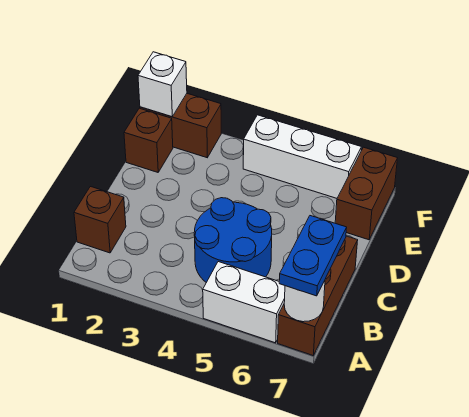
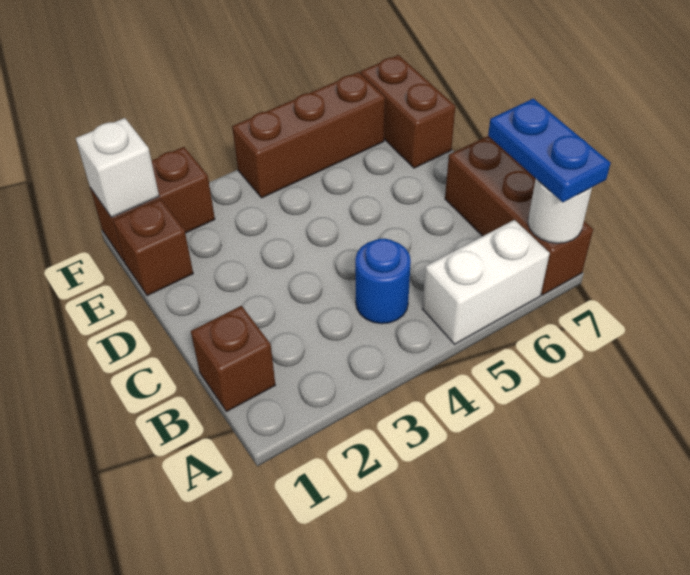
blue round brick B4:C5 level 1 -> blue round brick B4 level 1
white brick F4:F6 level 1 -> brown brick F4:F6 level 1

